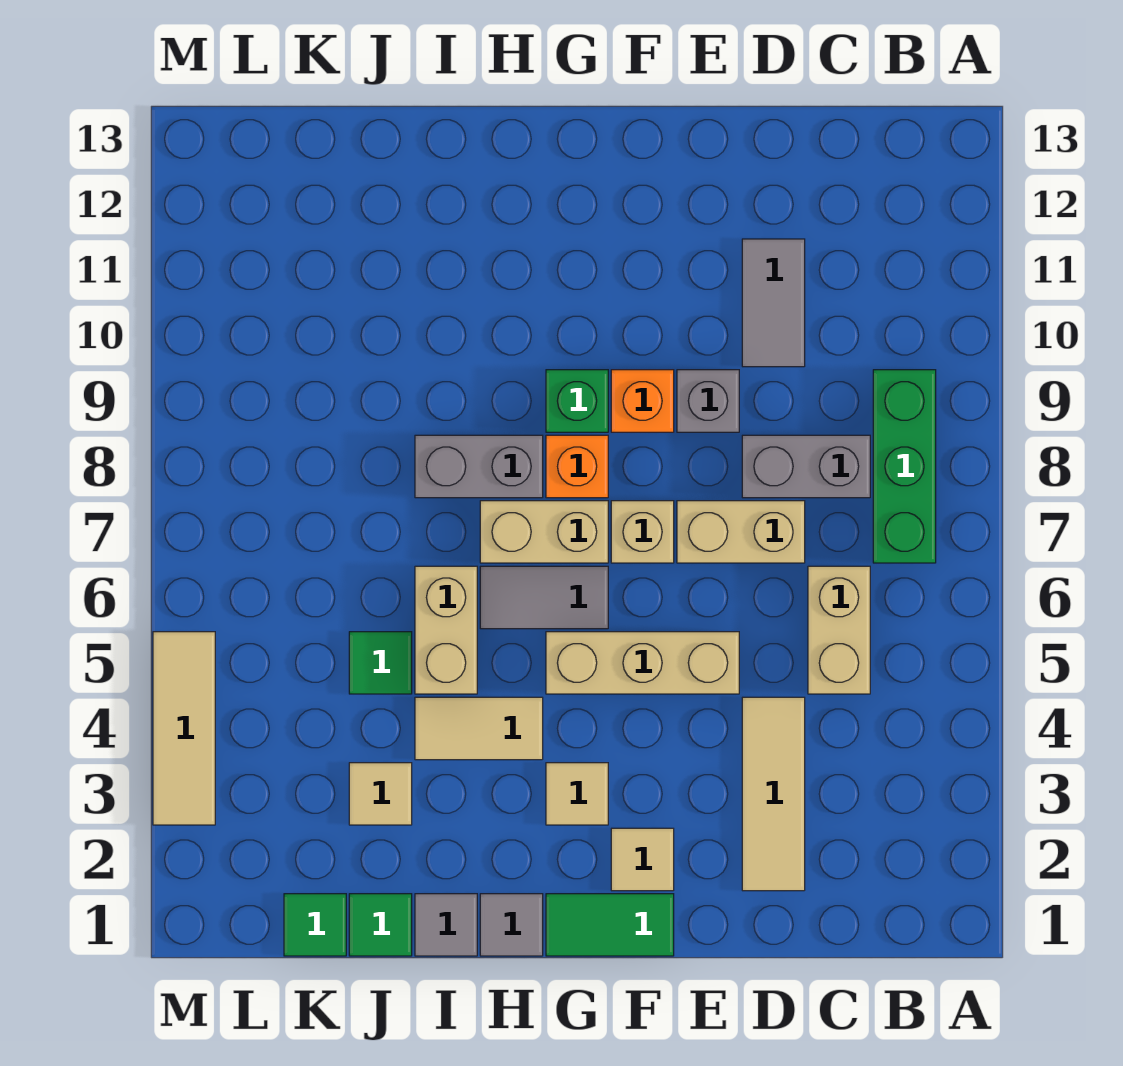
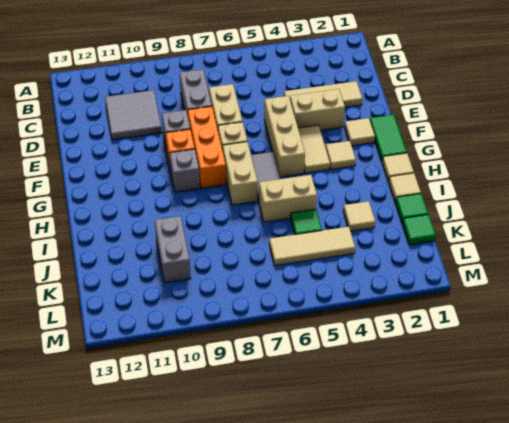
green brick B7:B9 level 1 -> none
tan brick C5:C6 level 1 -> tan brick E3:E4 level 1
grey tile D10:D11 level 1 -> grey tile C10:D11 level 1
orange brick G8 level 1 -> orange brick E8:G8 level 1
green brick G9 level 1 -> grey brick G9 level 1
grey tile H1 level 1 -> tan tile H1 level 1
tan tile H4:I4 level 1 -> tan tile F4:G4 level 1
grey brick H8:I8 level 1 -> grey brick J10:K10 level 1
grey tile I1 level 1 -> tan tile I1 level 1
tan tile M3:M5 level 1 -> tan tile K4:K6 level 1

